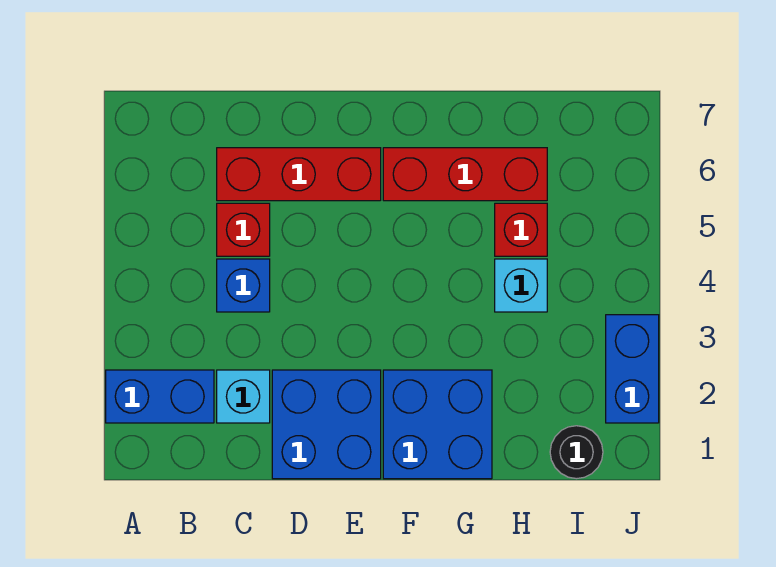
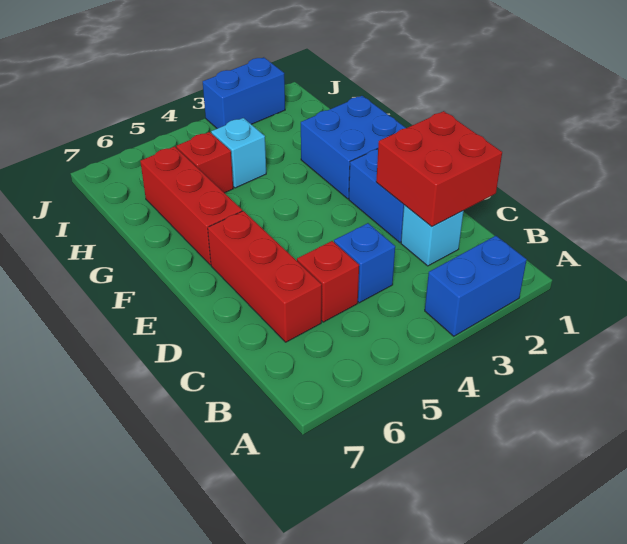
blue brick A2:B2 level 1 -> blue brick A2:A3 level 1
none -> red brick C1:D2 level 2
black round brick I1 level 1 -> none

